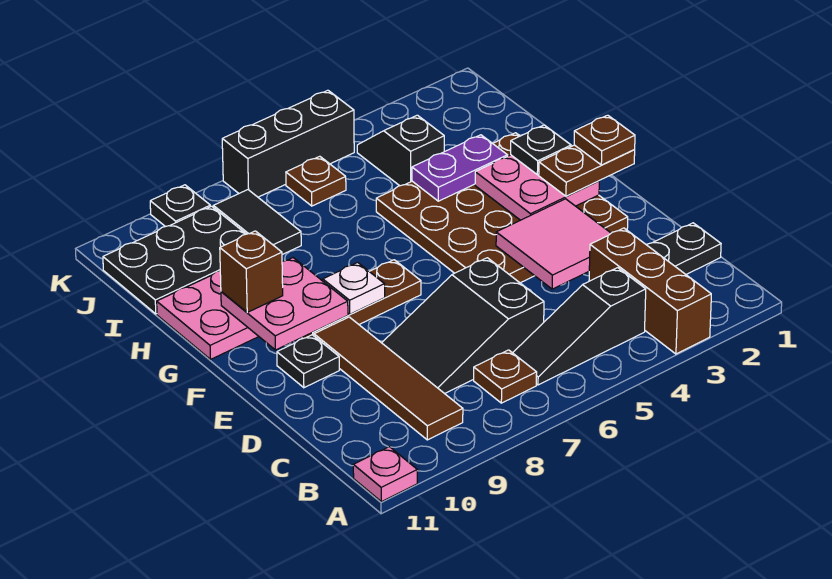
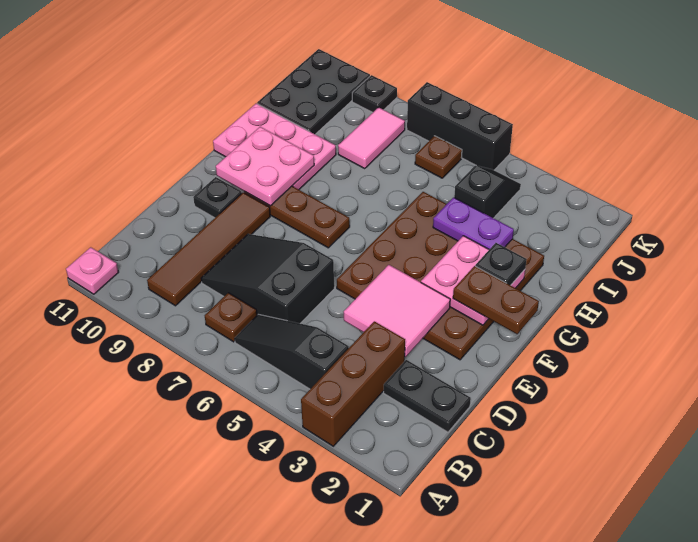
brown plate F1 level 4 -> none
white plate F8 level 2 -> none
brown brick G10 level 3 -> none
black tile I8:J8 level 1 -> pink tile I8:J8 level 1
black plate I9:J11 level 1 -> black plate I10:K11 level 1

